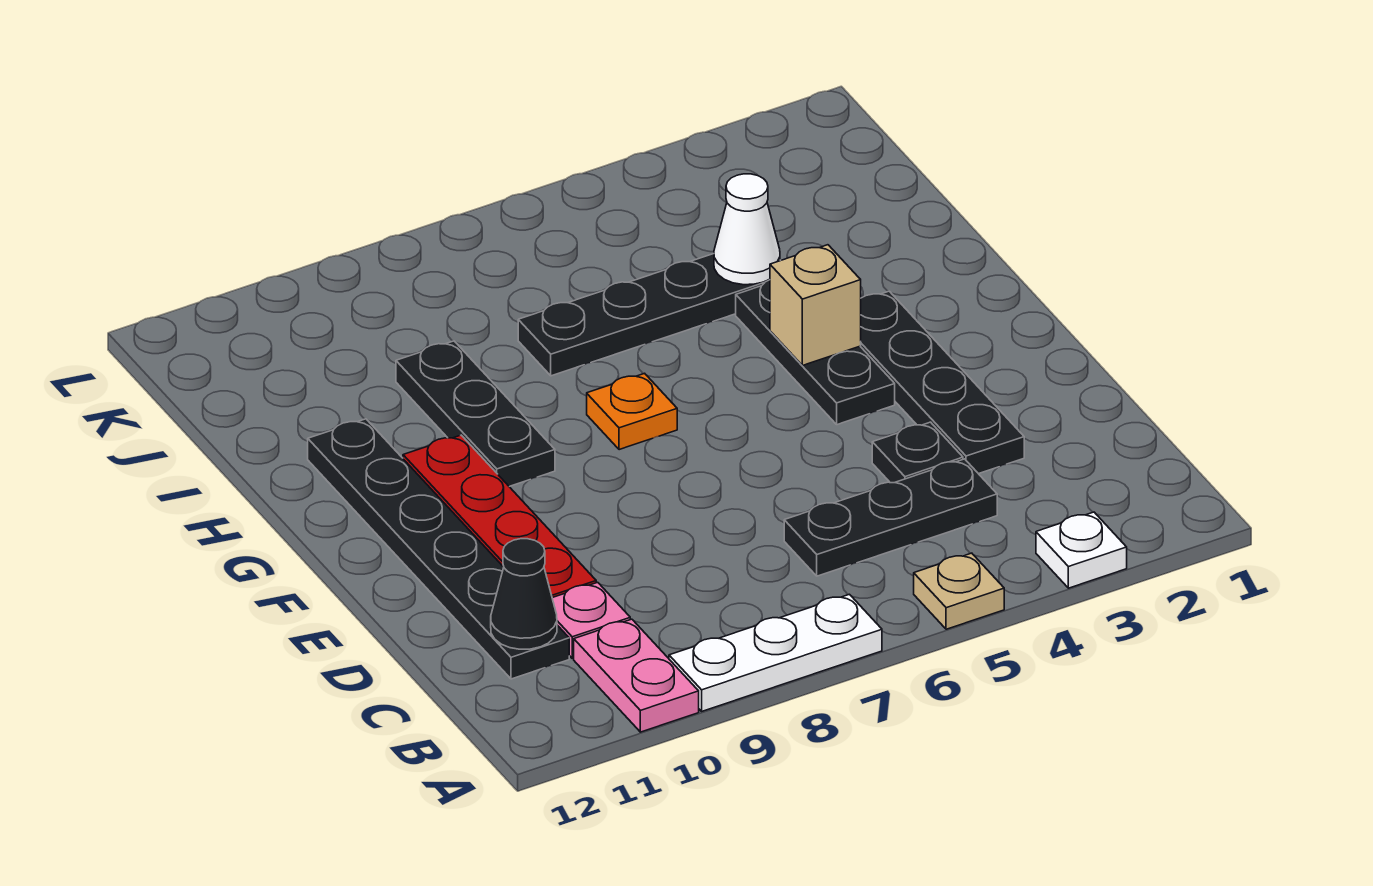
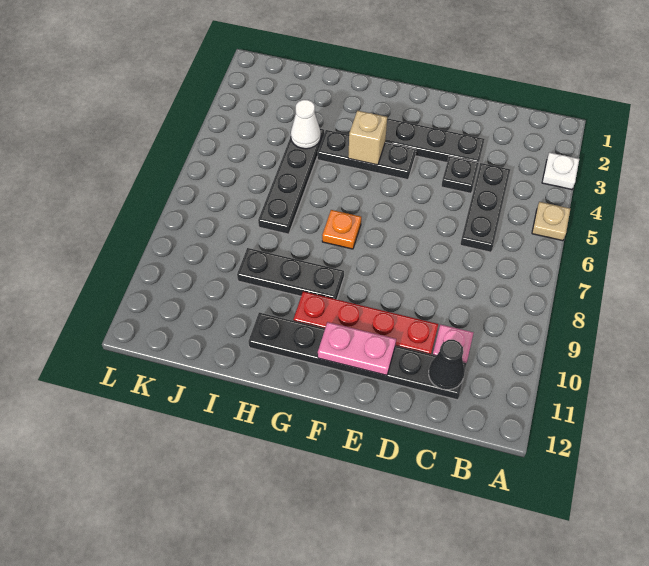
white plate A7:A9 level 1 -> none
pink plate A10:B10 level 1 -> pink plate E11:F11 level 2

